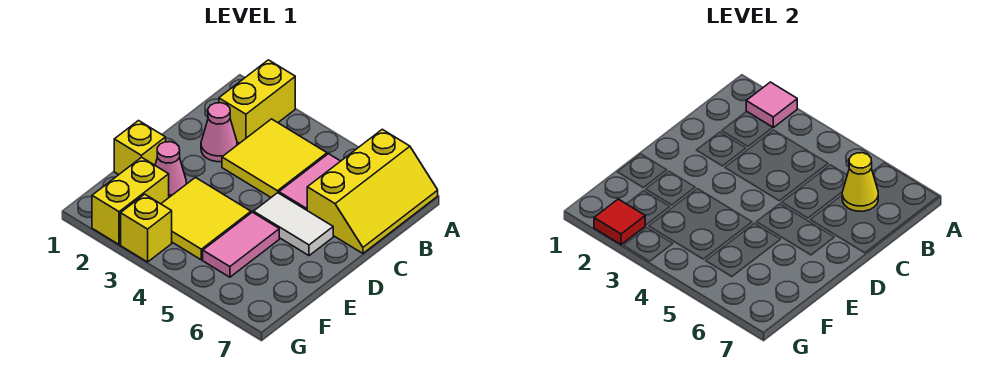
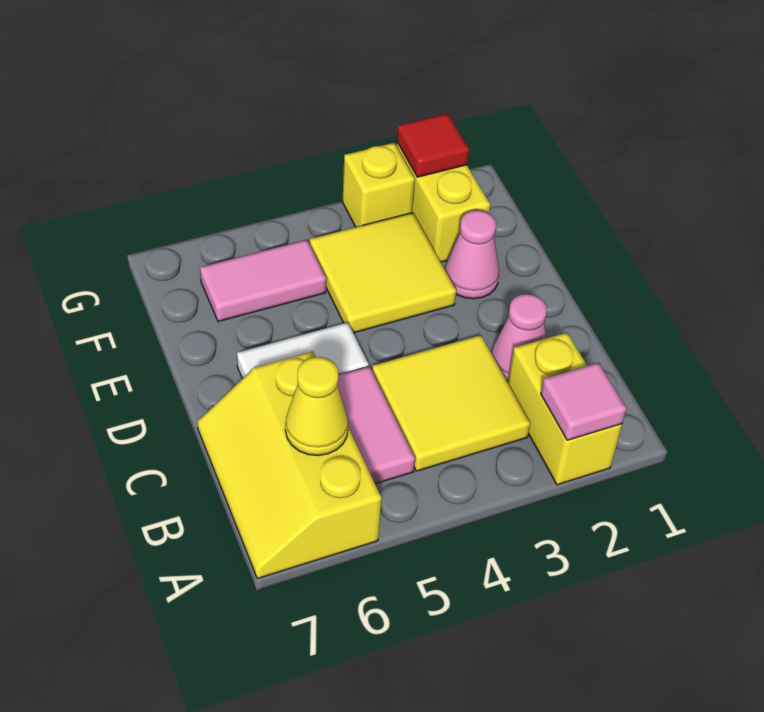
yellow brick E1 level 1 -> none
pink tile E5:F5 level 1 -> pink tile F5:F6 level 1

